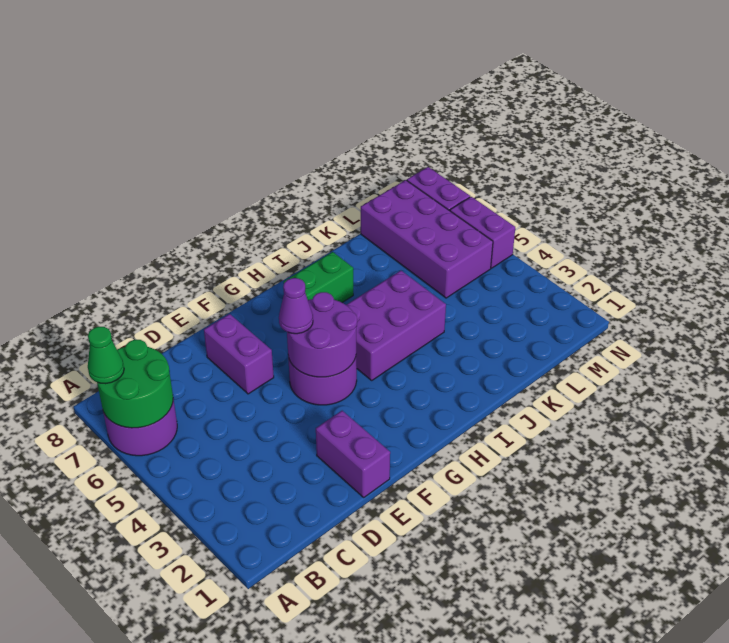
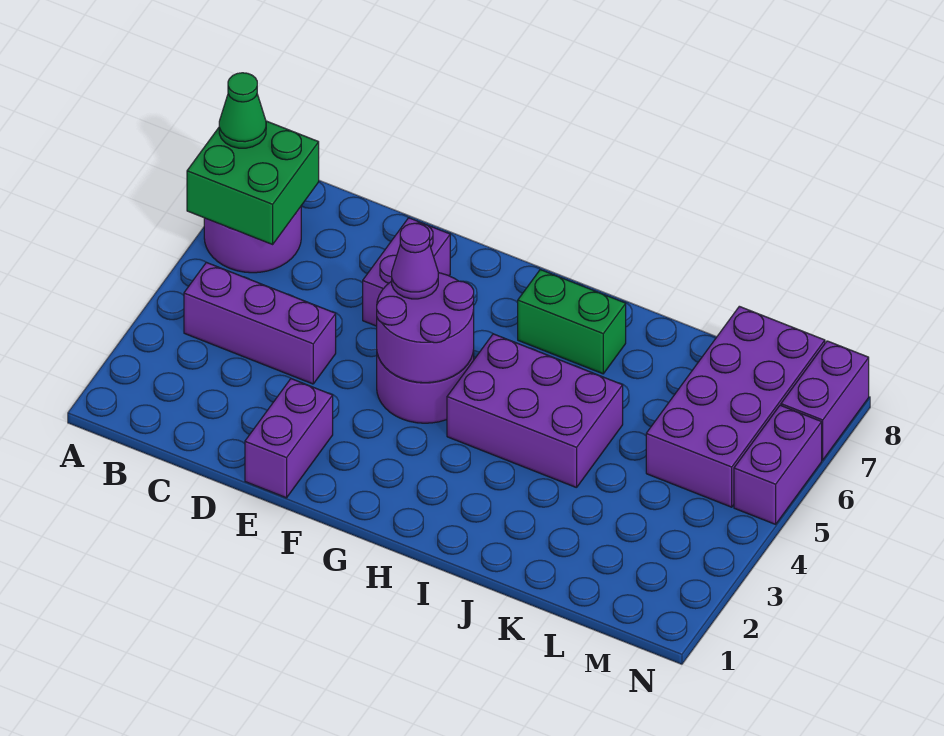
green round brick A6:B7 level 2 -> green brick A6:B7 level 2
none -> purple brick B4:D4 level 1

